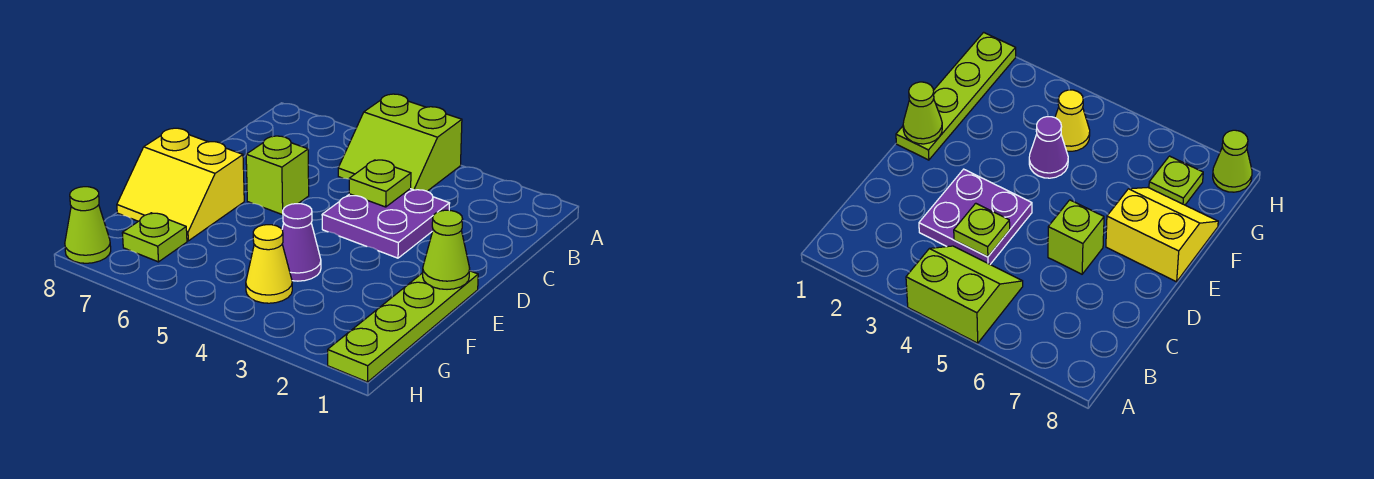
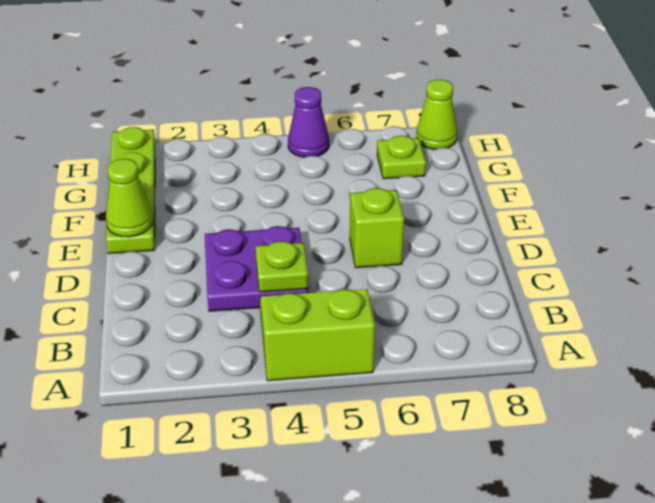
yellow slope E7:F8 level 1 top E -> none
purple cone F4 level 1 -> purple cone H5 level 1
yellow cone G4 level 1 -> none

